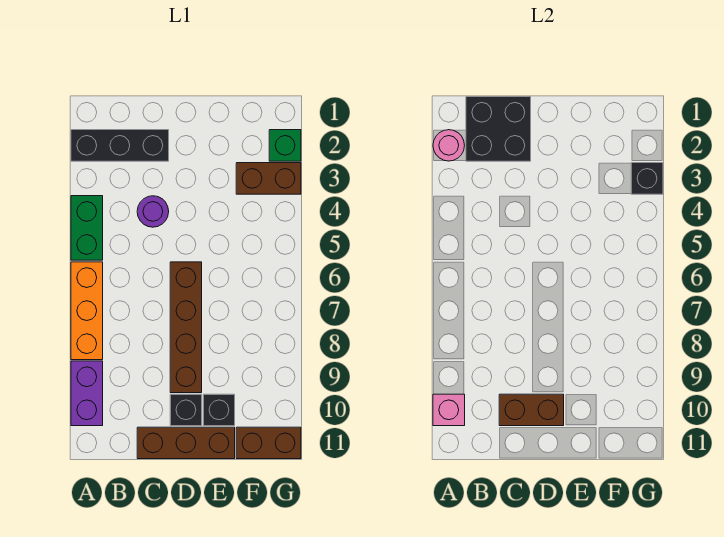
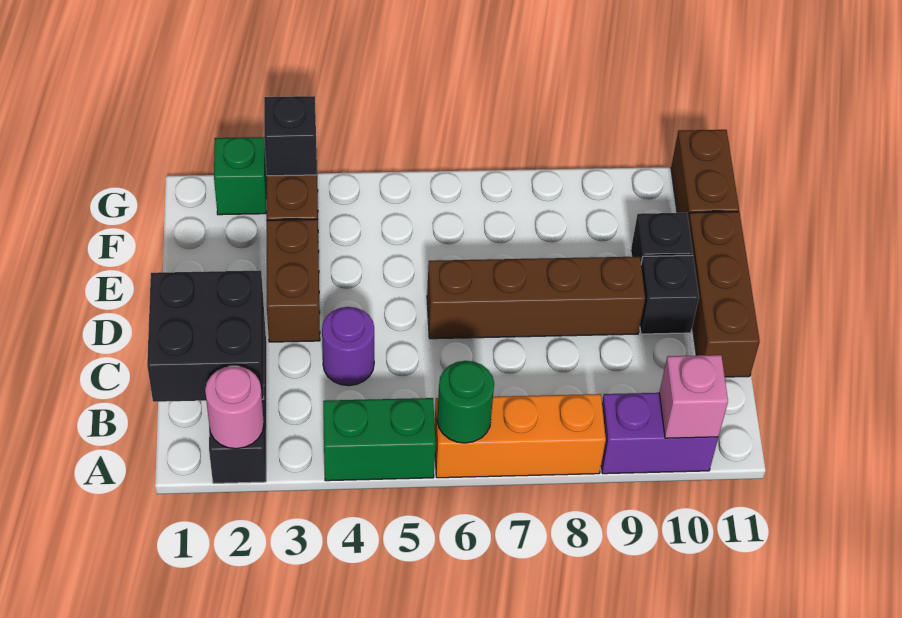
none -> green round brick A6 level 2
brown brick C10:D10 level 2 -> brown brick D3:E3 level 1

